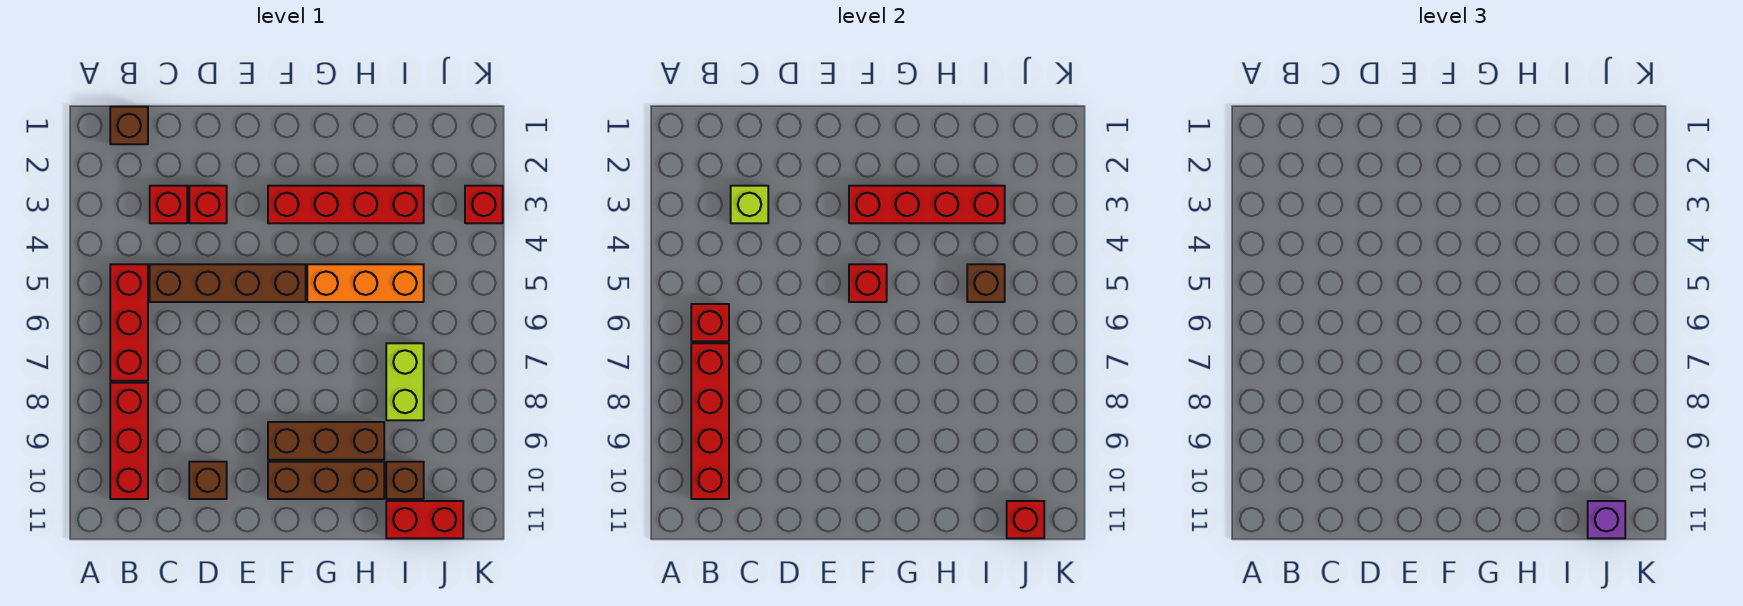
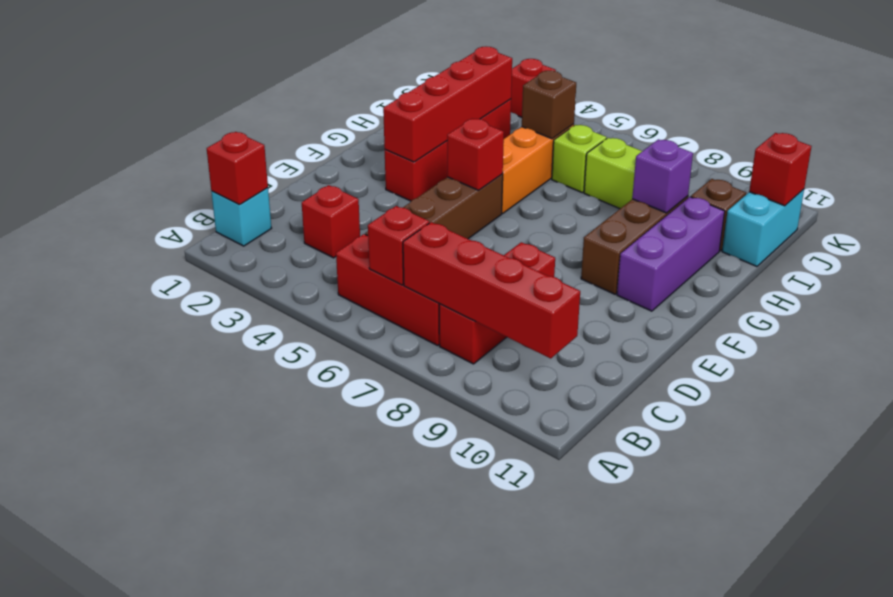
brown brick B1 level 1 -> cyan brick B1 level 1
red brick B8:B10 level 1 -> red brick B8:D8 level 1
lime brick C3 level 2 -> lime brick I6 level 1
red brick D3 level 1 -> red brick B1 level 2
brown brick D10 level 1 -> none
brown brick F10:H10 level 1 -> purple brick F10:H10 level 1
red brick I11:J11 level 1 -> cyan brick I11:J11 level 1
purple brick J11 level 3 -> purple brick H9 level 2

